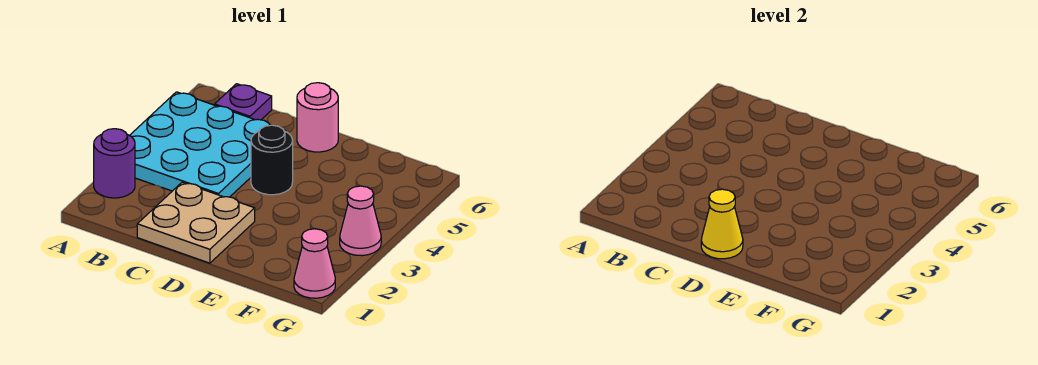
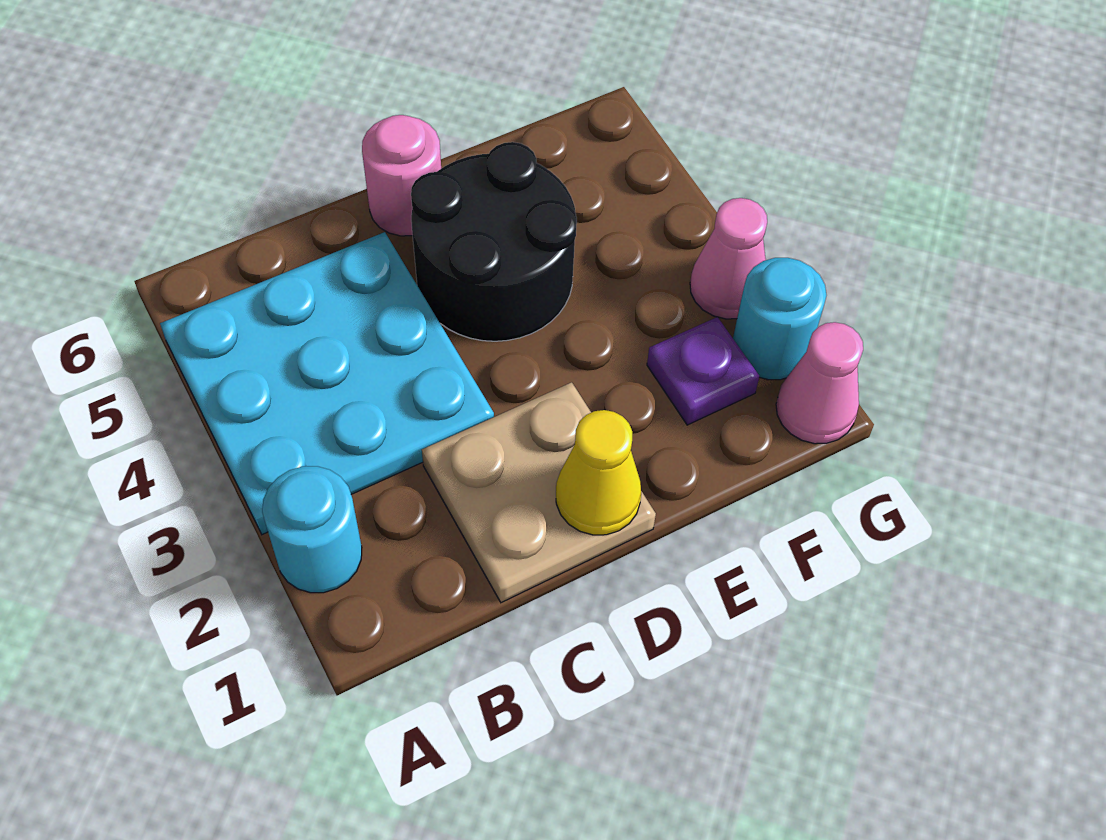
purple round brick A2 level 1 -> cyan round brick A2 level 1
purple plate B6 level 1 -> purple plate F2 level 1
black round brick D4 level 1 -> black round brick D4:E5 level 1
none -> cyan round brick G2 level 1

